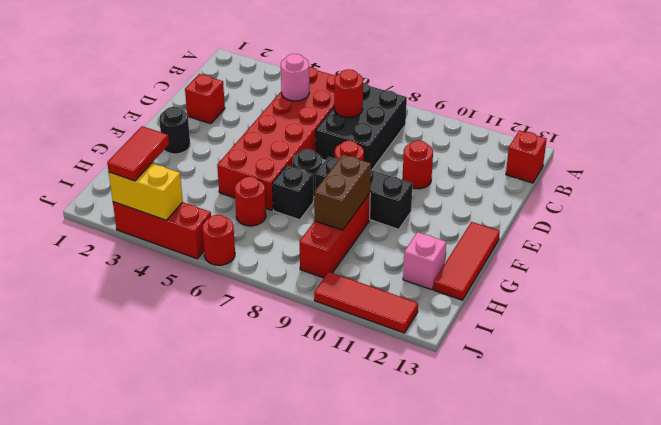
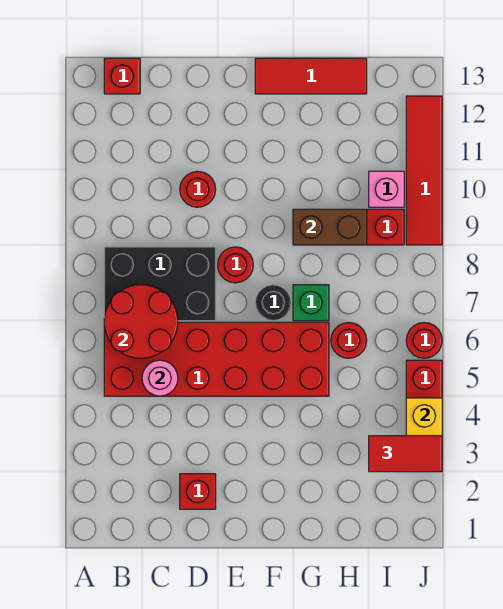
red round brick C7 level 2 -> red round brick B6:C7 level 2
black round brick F2 level 1 -> none
black brick F8:F10 level 1 -> none
black brick G7 level 1 -> green brick G7 level 1
pink brick H12 level 1 -> pink brick I10 level 1
red tile J10:J12 level 1 -> red tile J9:J12 level 1

